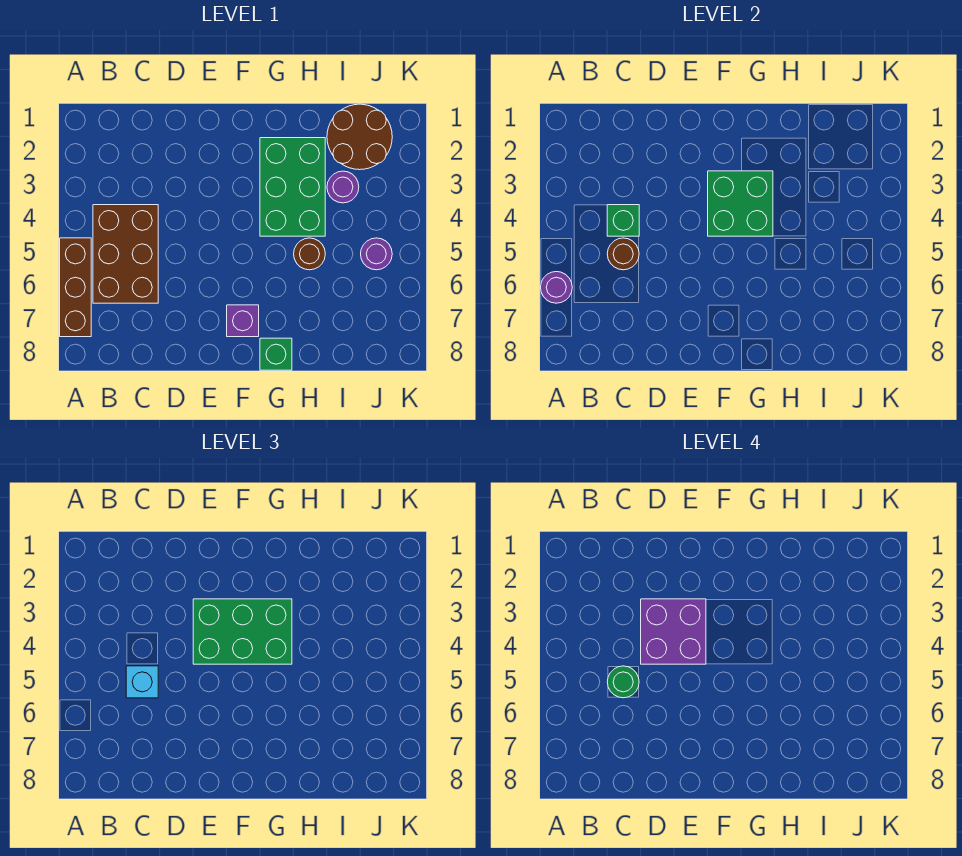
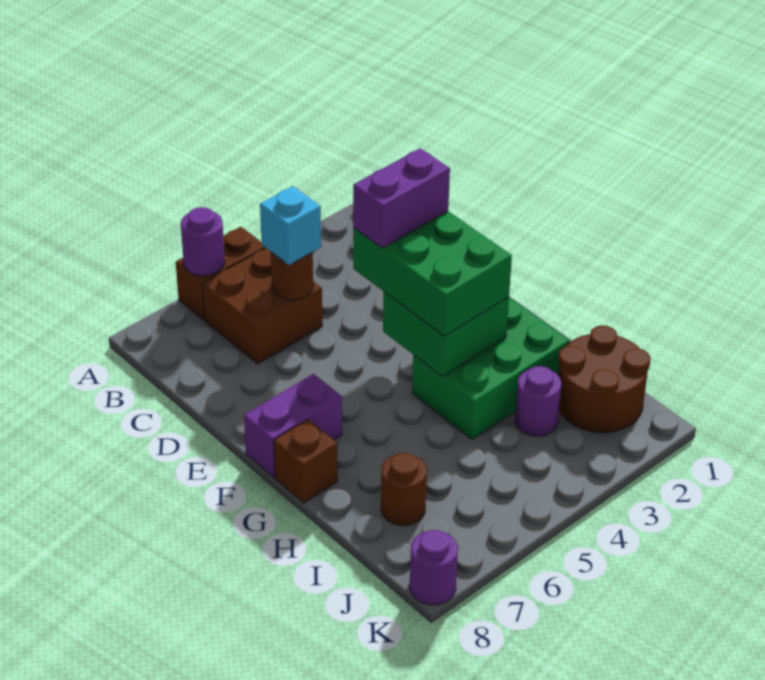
brown brick A5:A7 level 1 -> brown brick A5:A6 level 1
brown brick B4:C6 level 1 -> brown brick B5:C6 level 1
green brick C4 level 2 -> none
green round brick C5 level 4 -> none
purple brick D3:E4 level 4 -> purple brick E3:E4 level 4
purple brick F7 level 1 -> purple brick F7:F8 level 1
green brick G8 level 1 -> brown brick G8 level 1
brown round brick H5 level 1 -> brown round brick I7 level 1
purple round brick J5 level 1 -> purple round brick K8 level 1

